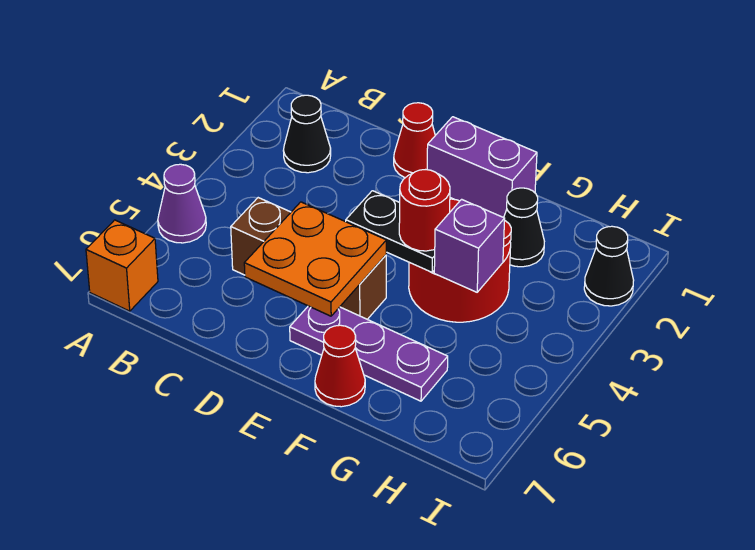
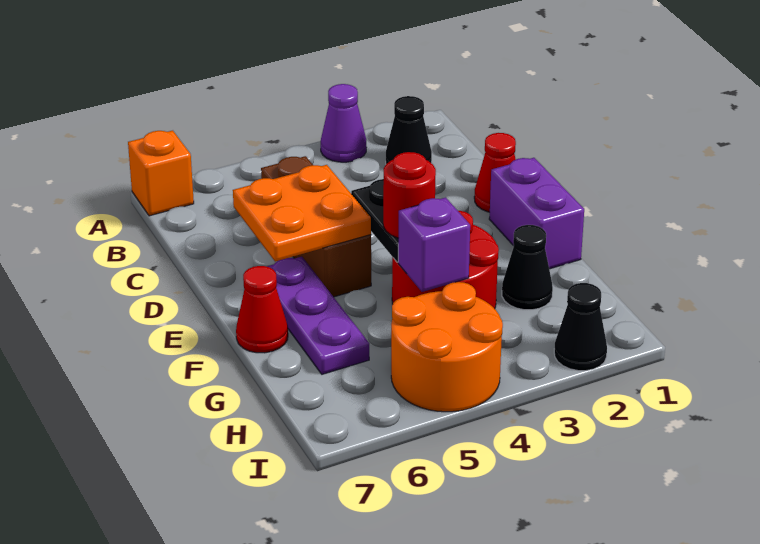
purple cone A5 level 1 -> purple cone A3 level 1
none -> orange round brick H4:I5 level 1

